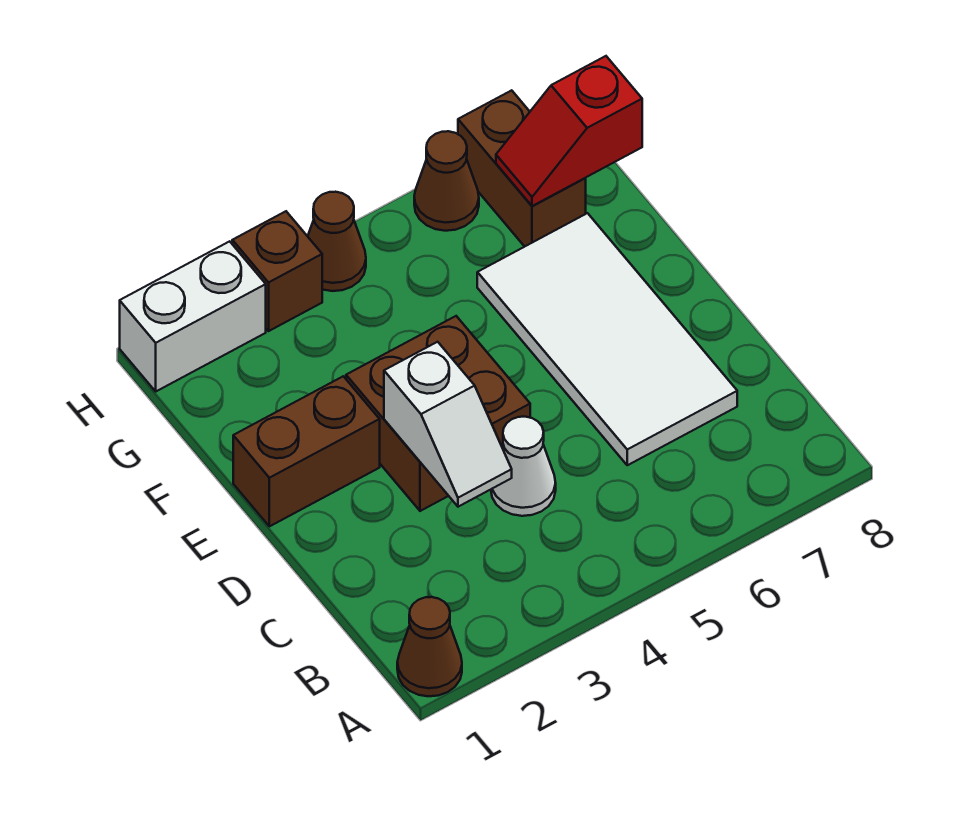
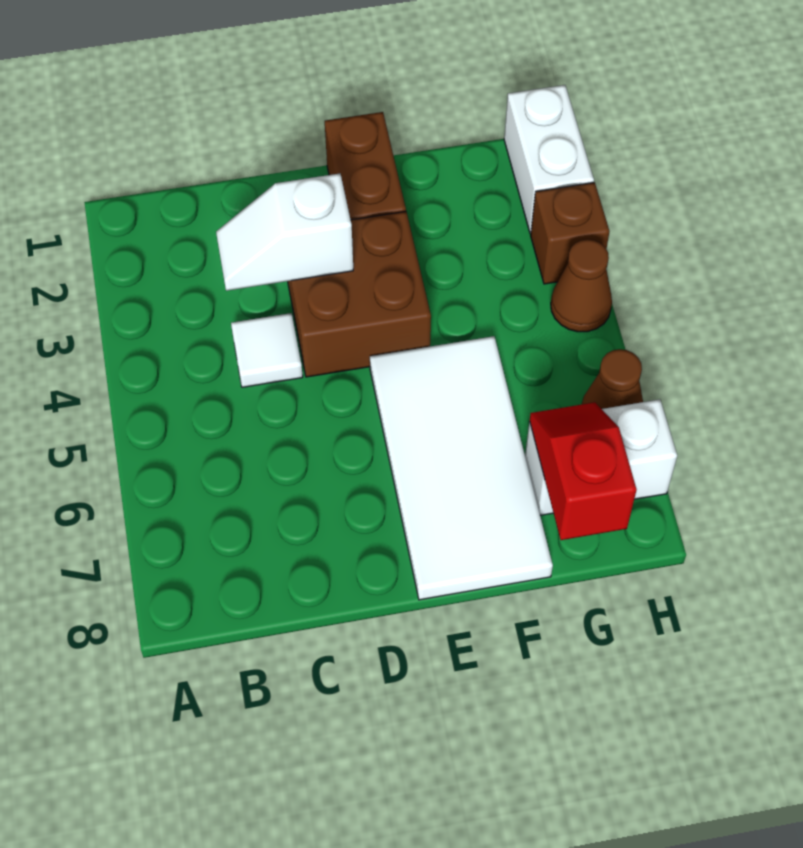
brown cone A1 level 1 -> none
white cone C4 level 1 -> white tile C4 level 1
white tile C6:F7 level 1 -> white tile E5:F8 level 1
brown brick G7:H7 level 1 -> white brick G7:H7 level 1

